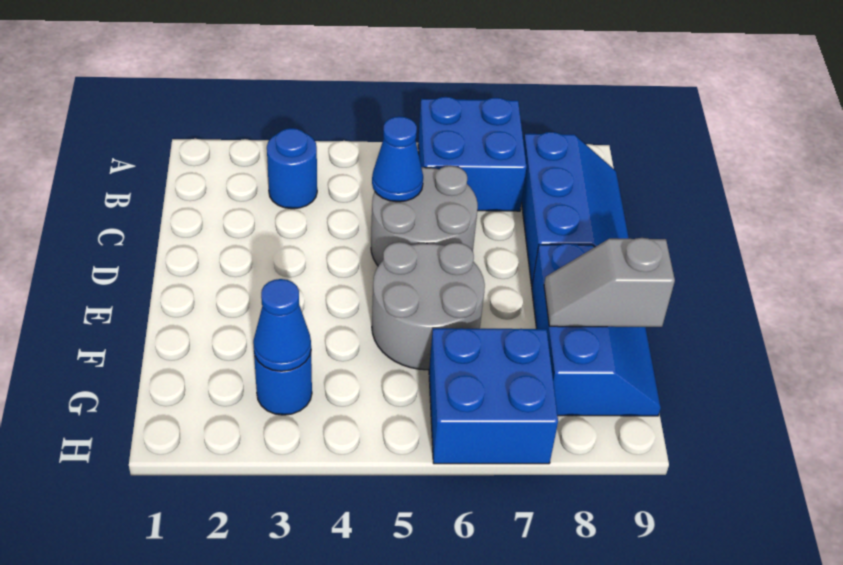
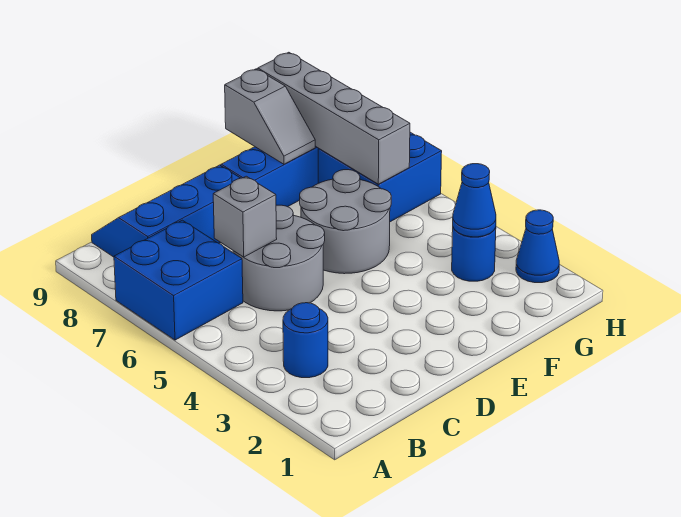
blue cone C5 level 2 -> blue cone H2 level 1
none -> grey brick C6 level 2
none -> grey brick G6:G9 level 2

